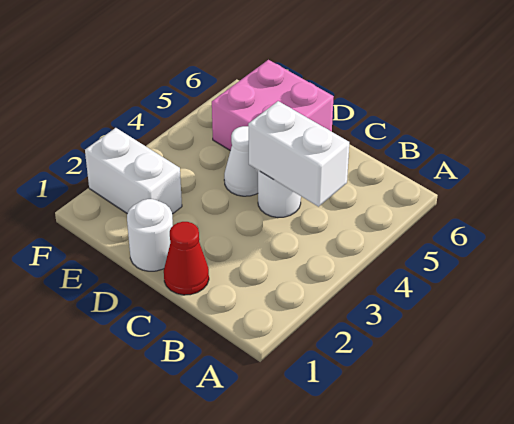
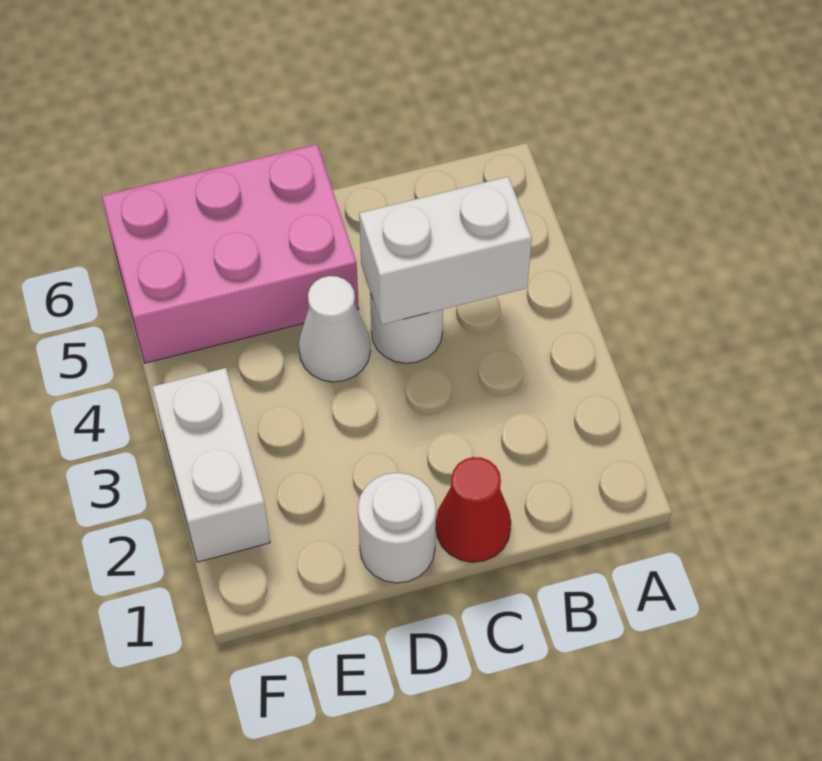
pink brick D5:E6 level 1 -> pink brick D5:F6 level 1
white brick E2:F2 level 1 -> white brick F2:F3 level 1

